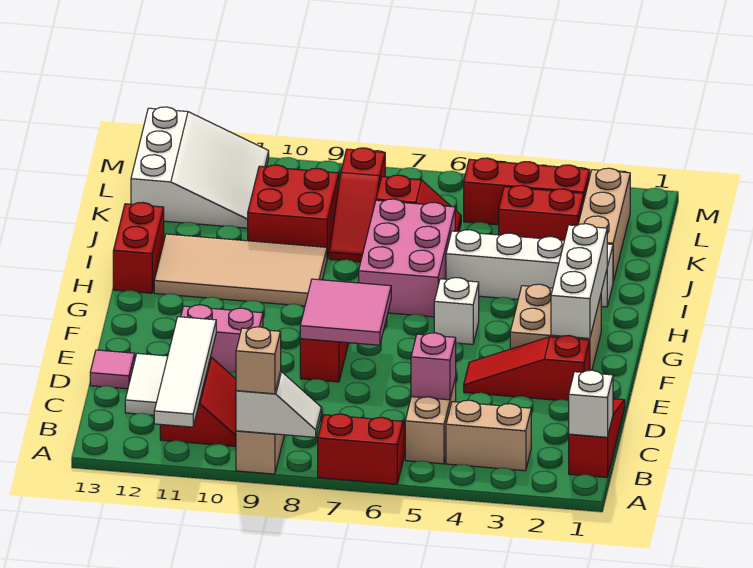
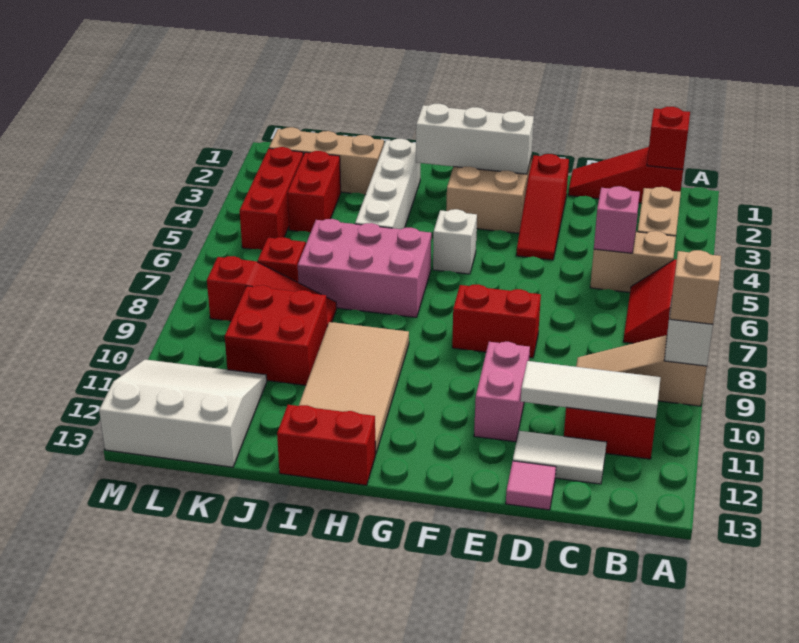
white tile A11:D11 level 2 -> white tile B11:D11 level 2
white brick B1 level 2 -> red brick B1 level 2
pink tile E7:F8 level 2 -> none

